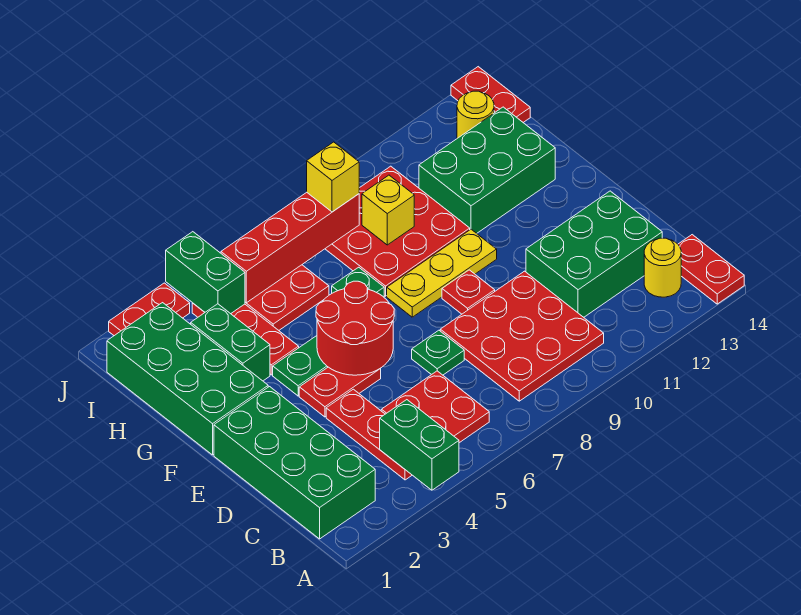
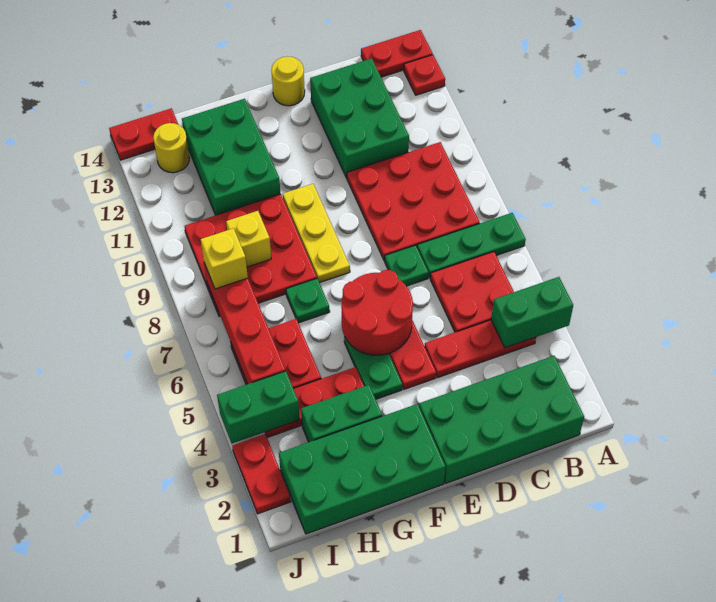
none -> green plate A7:C7 level 1
yellow round brick B13 level 1 -> yellow round brick E14 level 1
red plate E9 level 1 -> red plate A13 level 1

